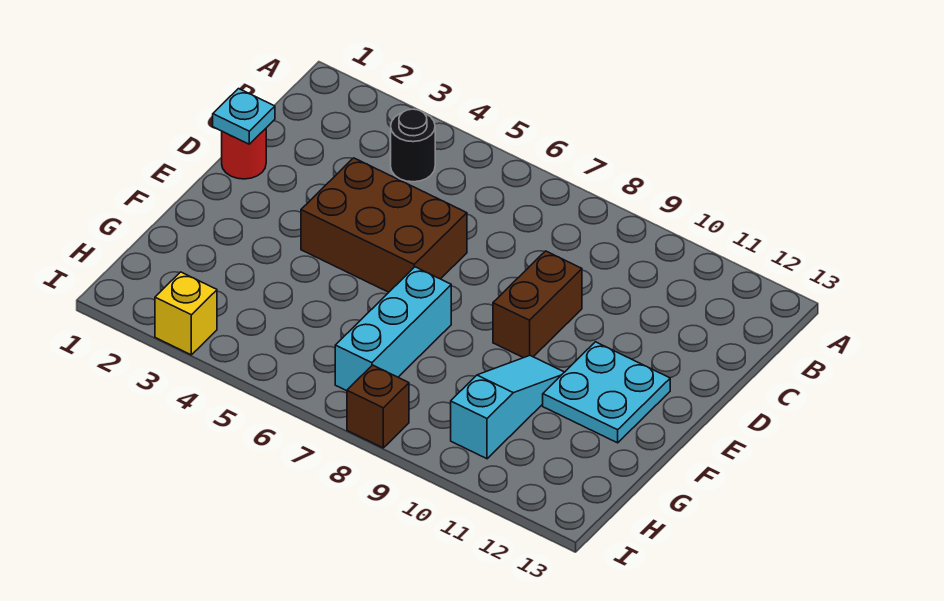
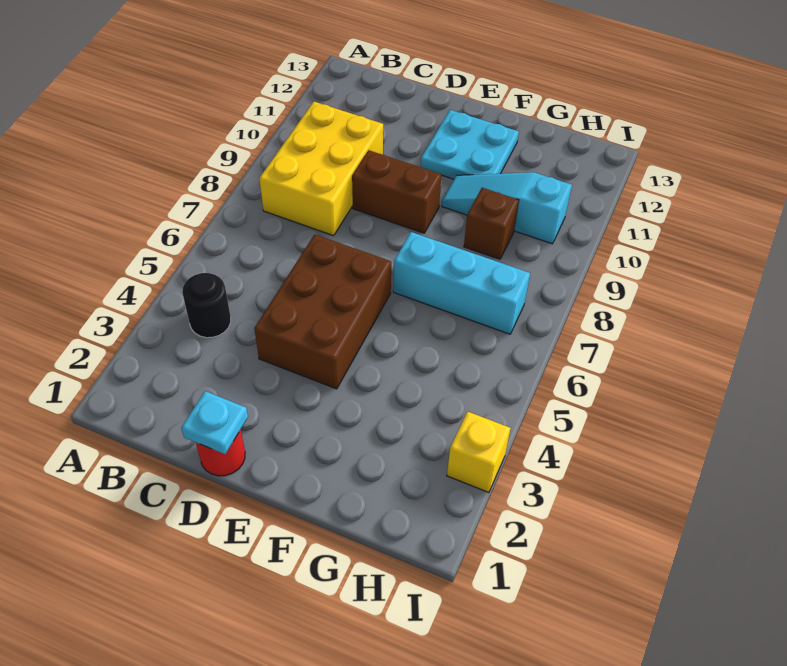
none -> yellow brick B8:C10 level 1
brown brick I8 level 1 -> brown brick G9 level 1

